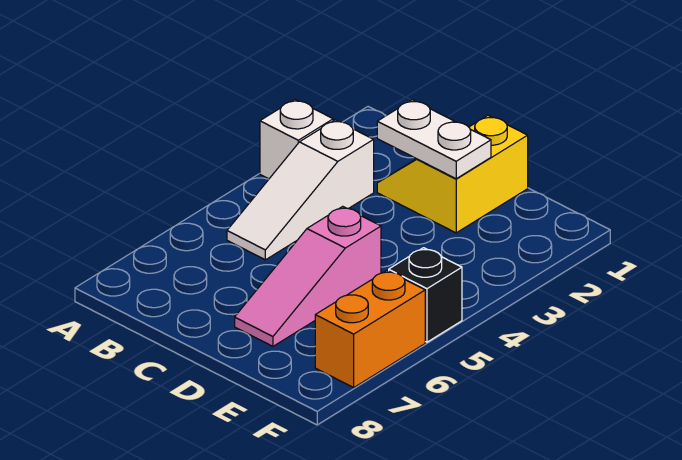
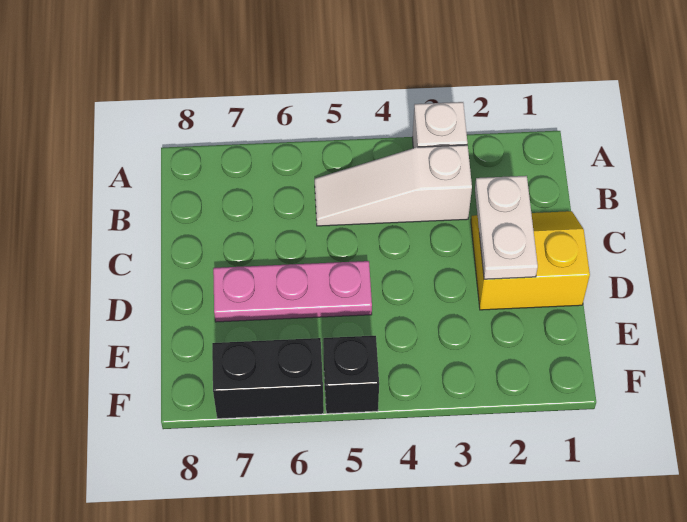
pink slope D5:D7 level 1 top 5 -> pink plate D5:D7 level 1
orange brick F6:F7 level 1 -> black brick F6:F7 level 1

